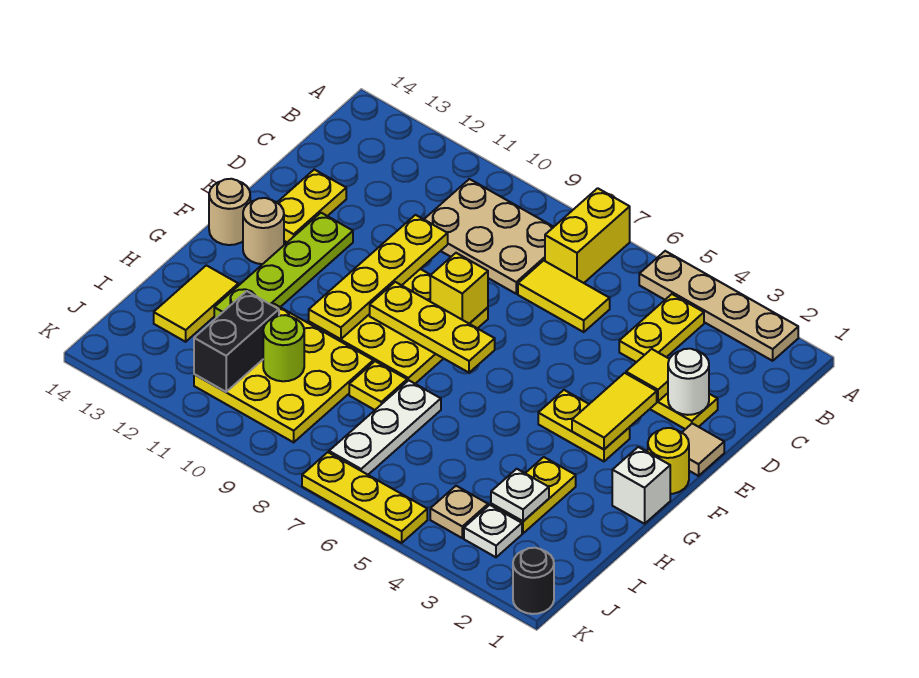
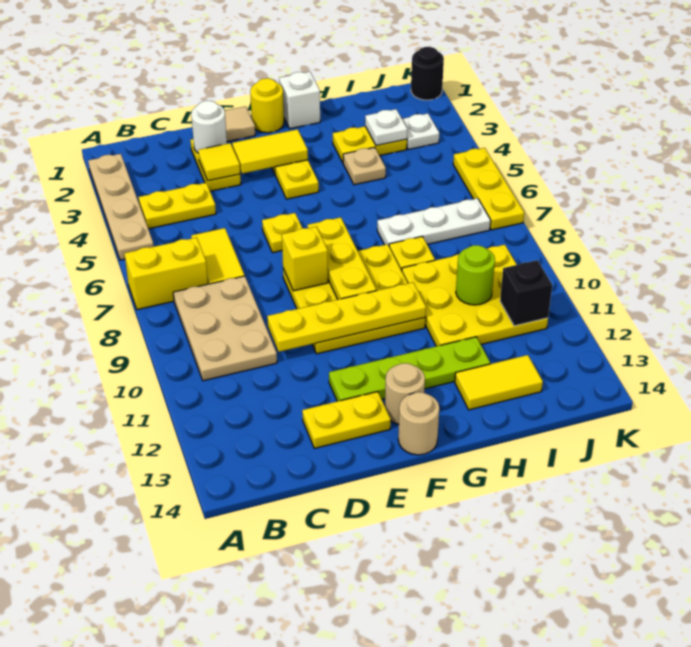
none -> yellow plate E6 level 1
black brick I11:J11 level 2 -> black brick J11 level 2
tan plate J4 level 1 -> tan plate H4 level 1

